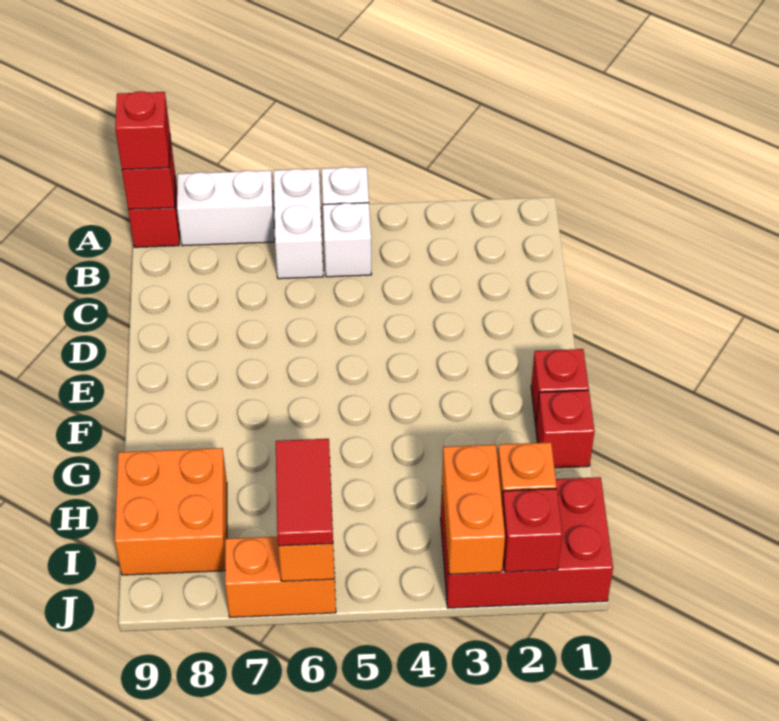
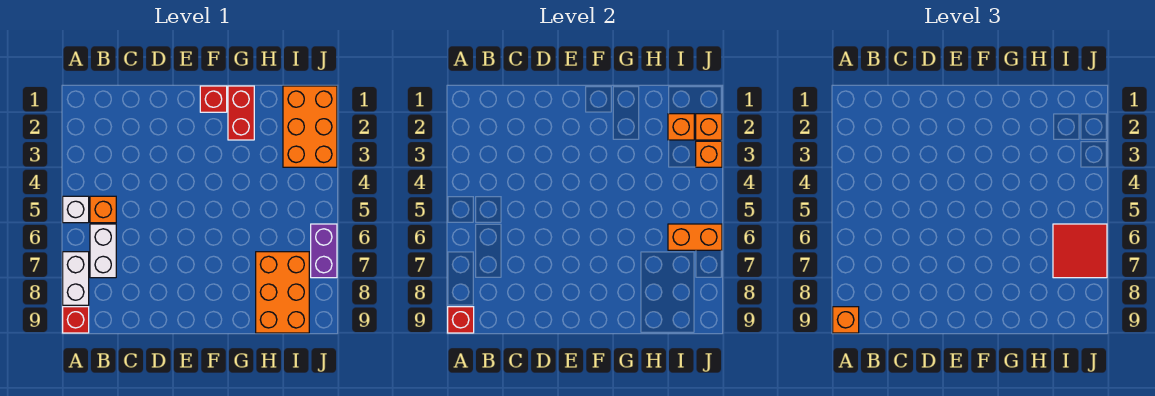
white brick A6:B6 level 1 -> white brick B6:B7 level 1
red brick A9 level 3 -> orange brick A9 level 3
white brick B5 level 1 -> orange brick B5 level 1
red brick G1 level 1 -> red brick G1:G2 level 1
orange brick H8:I9 level 1 -> orange brick H7:I9 level 1
red brick I1:J3 level 1 -> orange brick I1:J3 level 1
orange brick I3:J3 level 2 -> orange brick J3 level 2
red tile I6:J6 level 3 -> red tile I6:J7 level 3
red brick J2 level 2 -> orange brick J2 level 2
orange brick J6:J7 level 1 -> purple brick J6:J7 level 1

